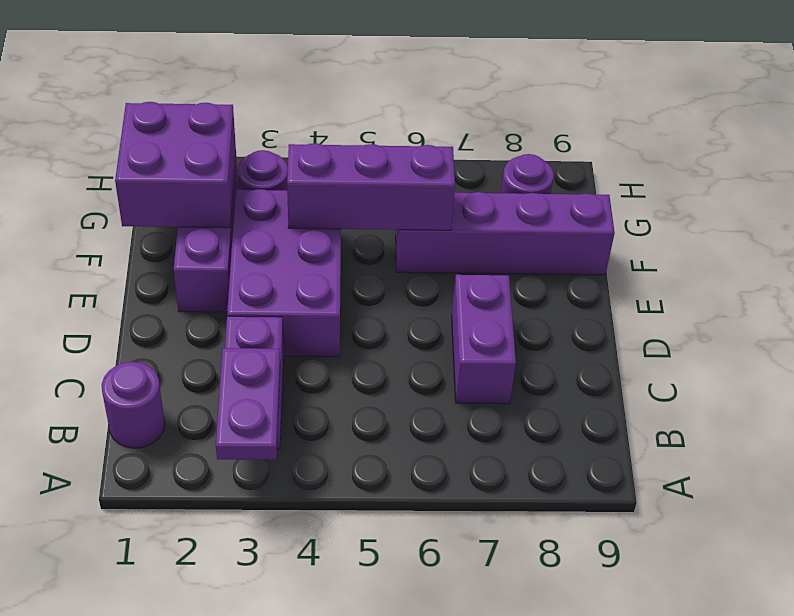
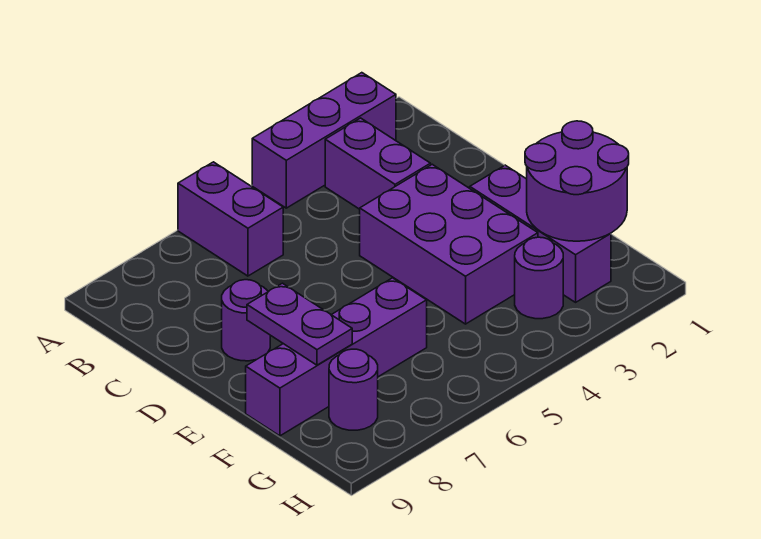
purple plate A3:B3 level 2 -> purple plate E8:F8 level 2
purple round brick B1 level 1 -> purple round brick D8 level 1
purple brick C7:D7 level 1 -> purple brick A6:B6 level 1
purple brick F1:G2 level 2 -> purple round brick F1:G2 level 2
purple brick F4:F6 level 2 -> purple brick A2:A4 level 1

